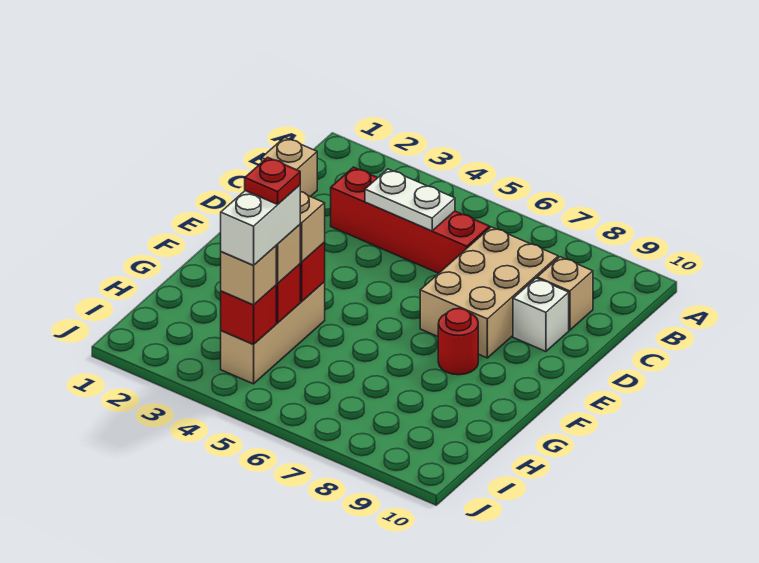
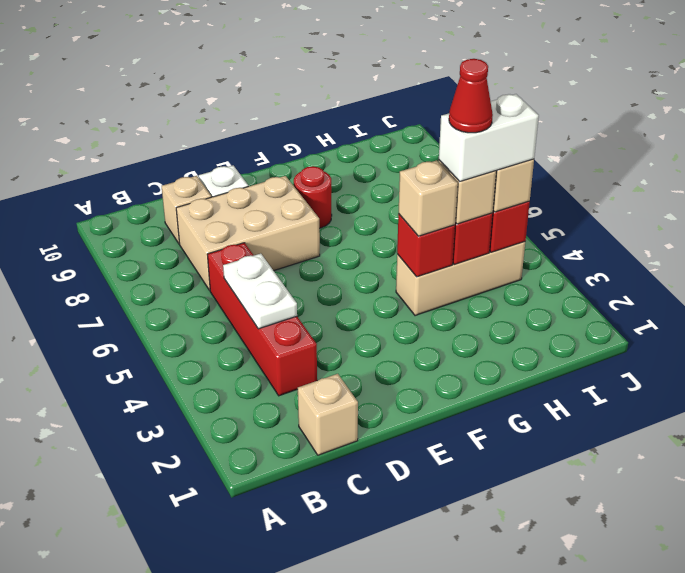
red plate H4 level 5 -> red cone H4 level 5

